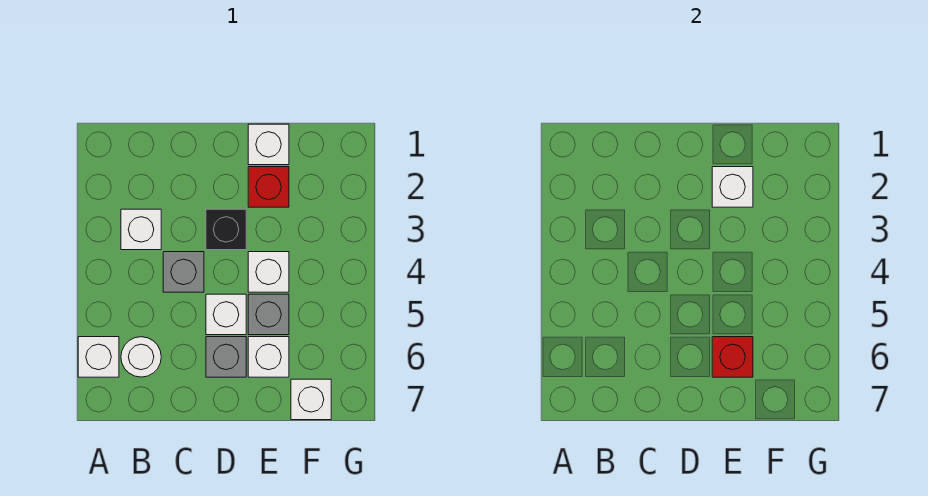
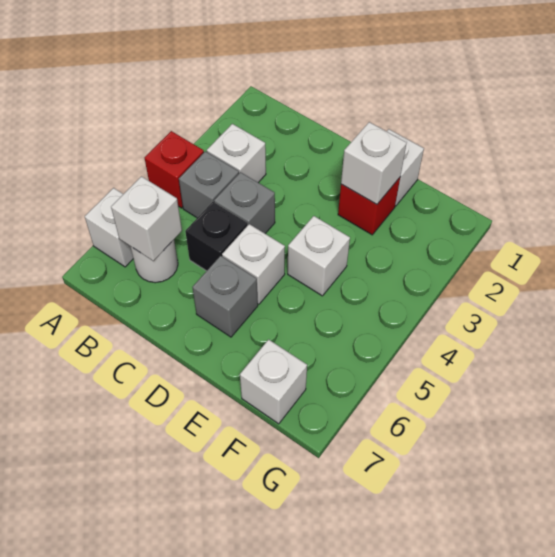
black brick D3 level 1 -> black brick C5 level 1
grey brick E5 level 1 -> grey brick B4 level 1
white brick E6 level 1 -> white brick B6 level 2
red brick E6 level 2 -> red brick A4 level 1

